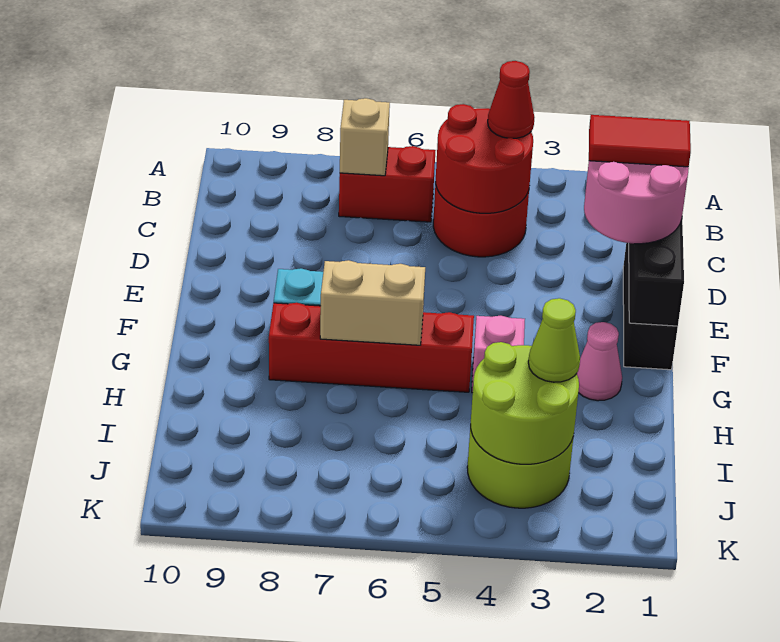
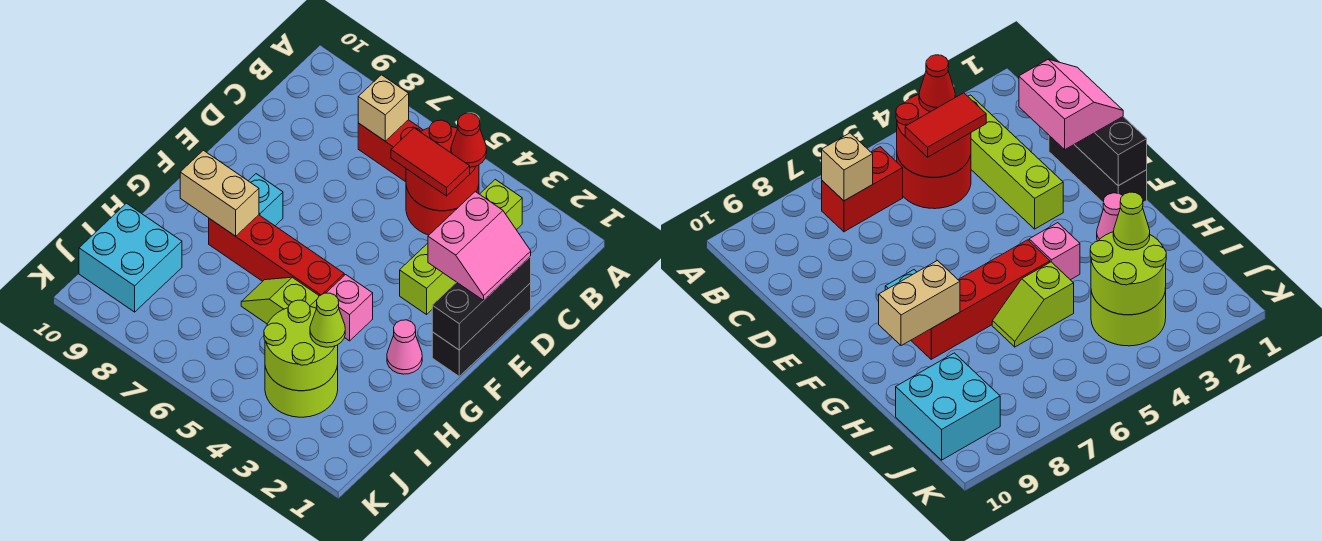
none -> lime brick B3:E3 level 1
pink round brick D1:E2 level 3 -> pink slope D1:E2 level 3 top 2
red tile D1:D2 level 4 -> red tile C4:C5 level 3
tan brick G6:G7 level 2 -> tan brick G8:G9 level 2
none -> lime slope H5:H6 level 1 top 5
none -> cyan brick I9:J10 level 1

